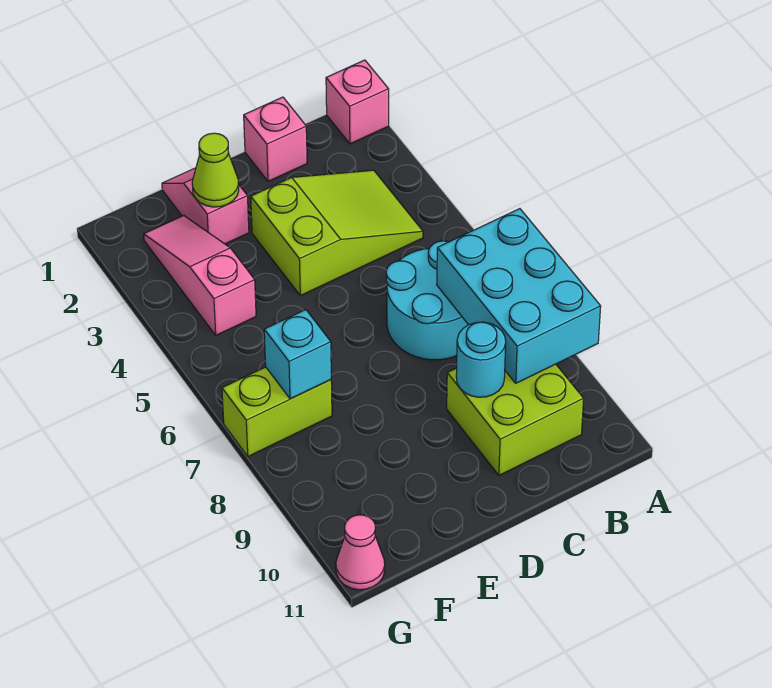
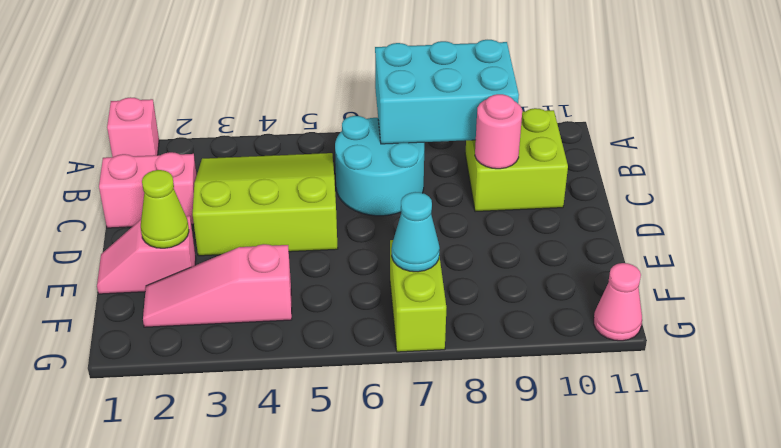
lime slope B3:D4 level 1 top D -> lime slope B3:D5 level 1 top D
pink brick C1 level 1 -> pink brick C1:C2 level 1
cyan round brick C9 level 2 -> pink round brick C9 level 2
cyan brick F7 level 2 -> cyan cone F7 level 2

